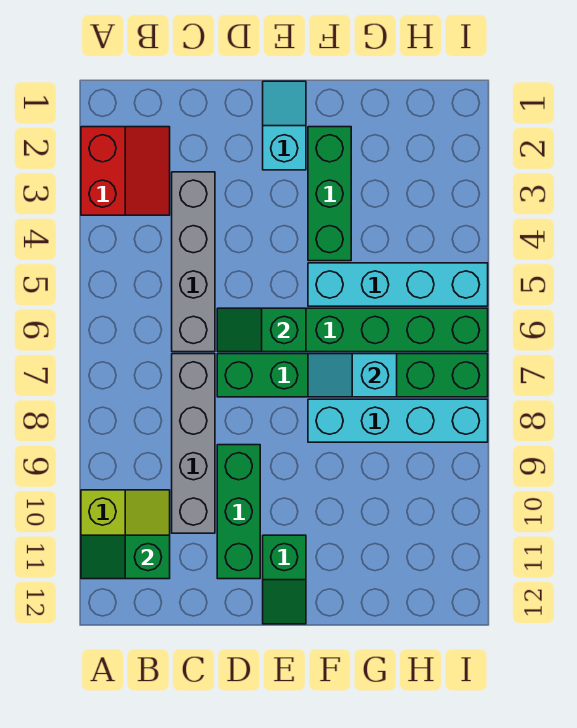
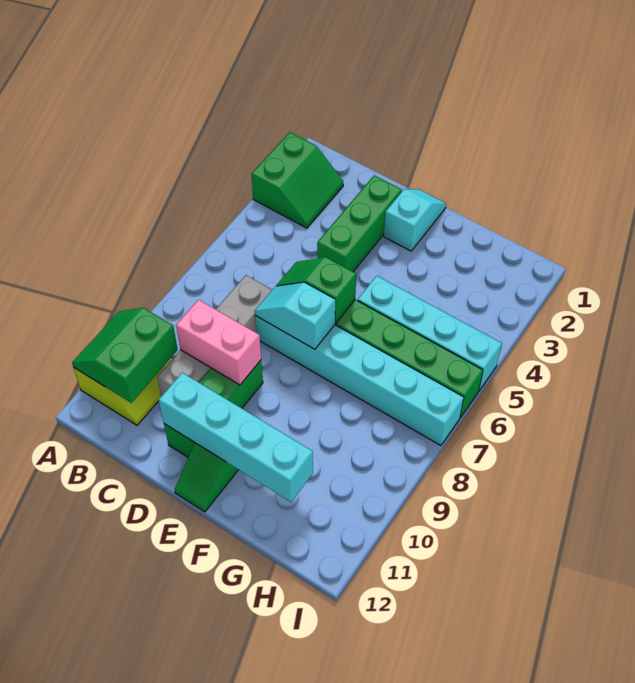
red slope A2:B3 level 1 top A -> green slope A2:B3 level 1 top A
green slope A11:B11 level 2 top B -> green slope A10:B11 level 2 top B
grey brick C3:C6 level 1 -> none
none -> pink brick C9:D9 level 2
green brick D7:I7 level 1 -> cyan brick D7:I7 level 1
green brick F2:F4 level 1 -> green brick D2:D4 level 1
cyan slope F7:G7 level 2 top G -> cyan slope D7:E7 level 2 top E
cyan brick F8:I8 level 1 -> cyan brick D11:G11 level 2

